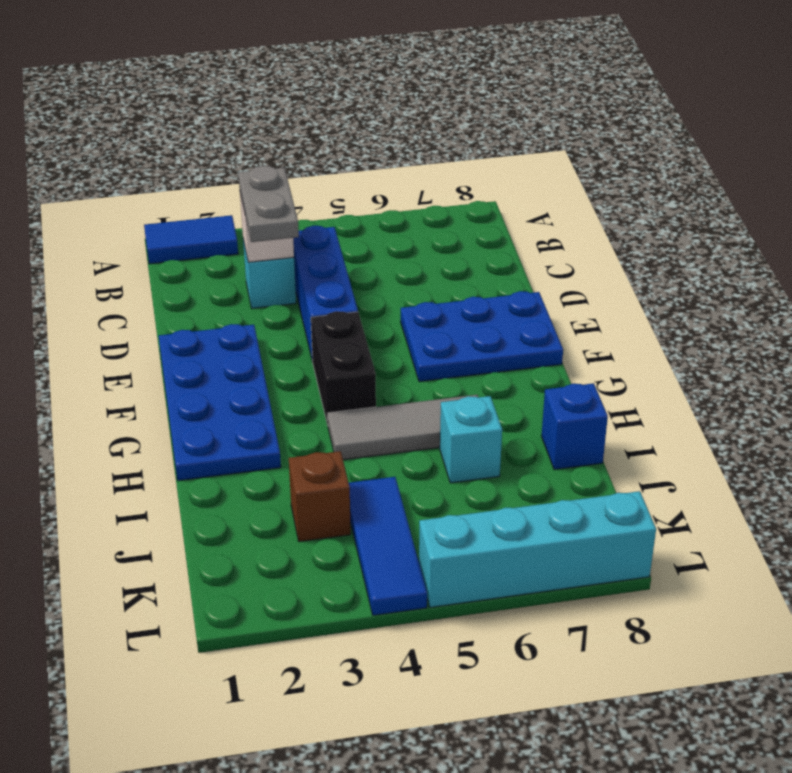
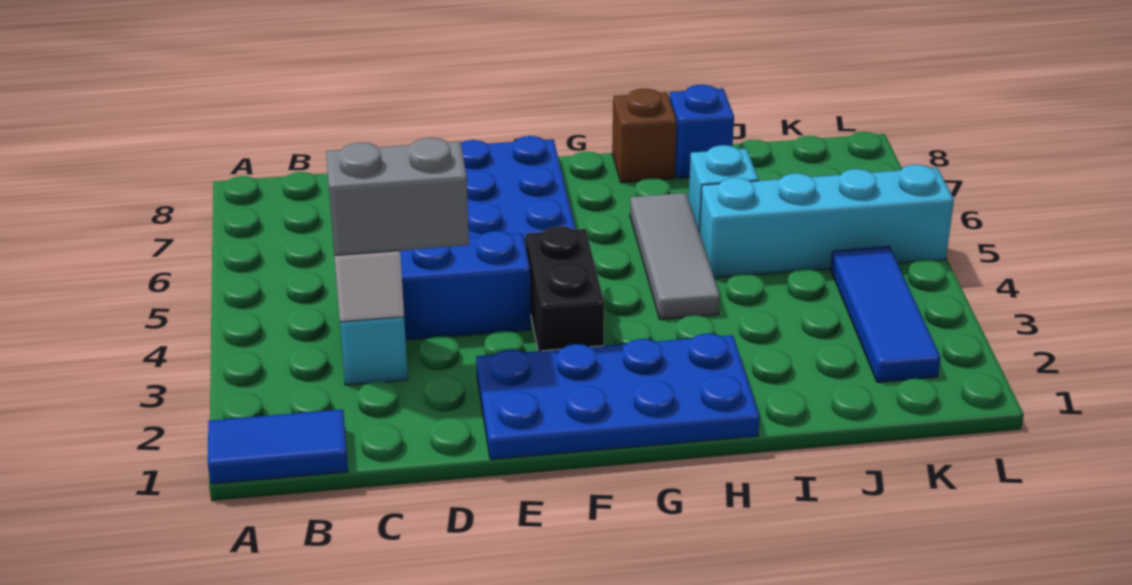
blue tile A1:A2 level 1 -> blue tile A1:B1 level 1
grey plate C3:D3 level 3 -> grey brick C3:D3 level 3
black brick F4:G4 level 1 -> black brick F3:F4 level 1
brown brick J3 level 1 -> brown brick H8 level 1
blue tile J4:L4 level 1 -> blue tile K2:K4 level 1
cyan brick L5:L8 level 1 -> cyan brick I5:L5 level 1

